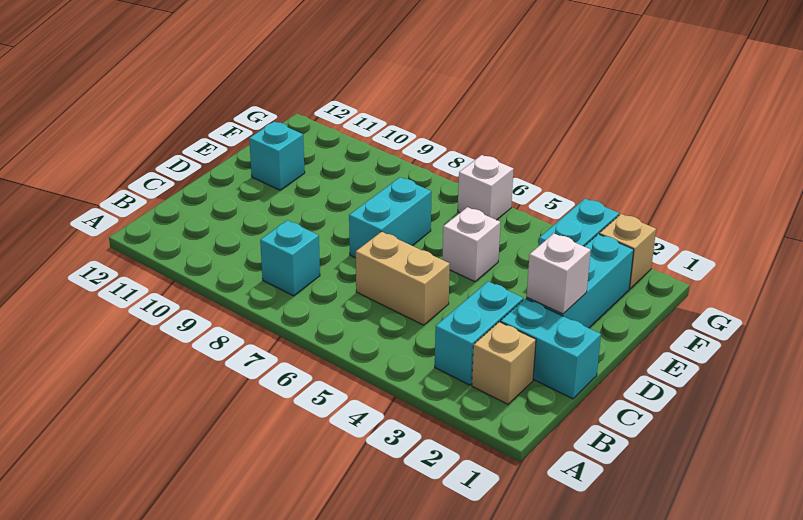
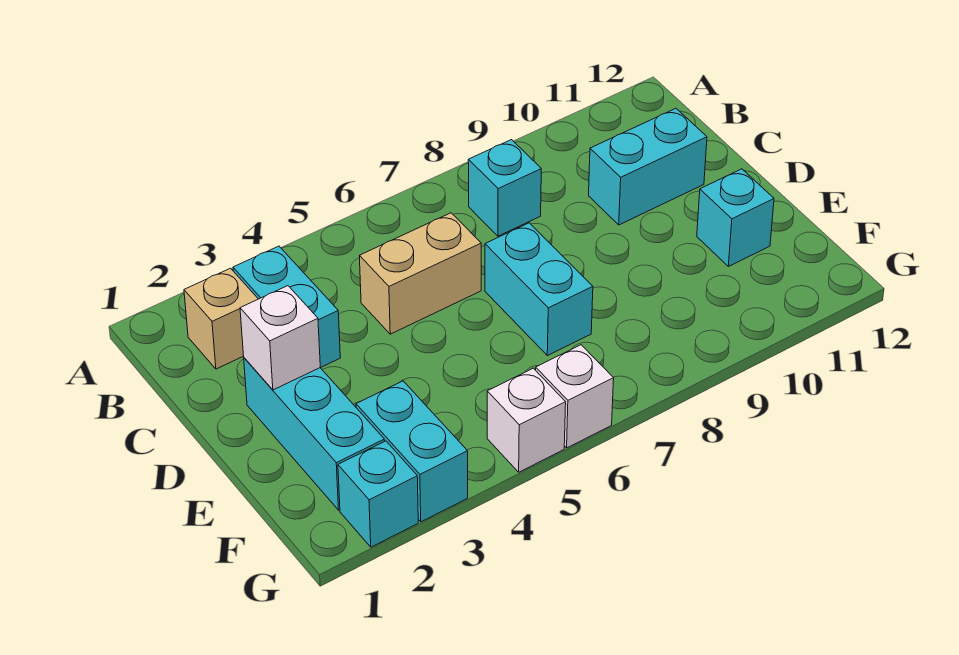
cyan brick C1:C2 level 1 -> cyan brick C10:C11 level 1
white brick E5 level 1 -> white brick G5 level 1
tan brick G2 level 1 -> cyan brick G2 level 1

